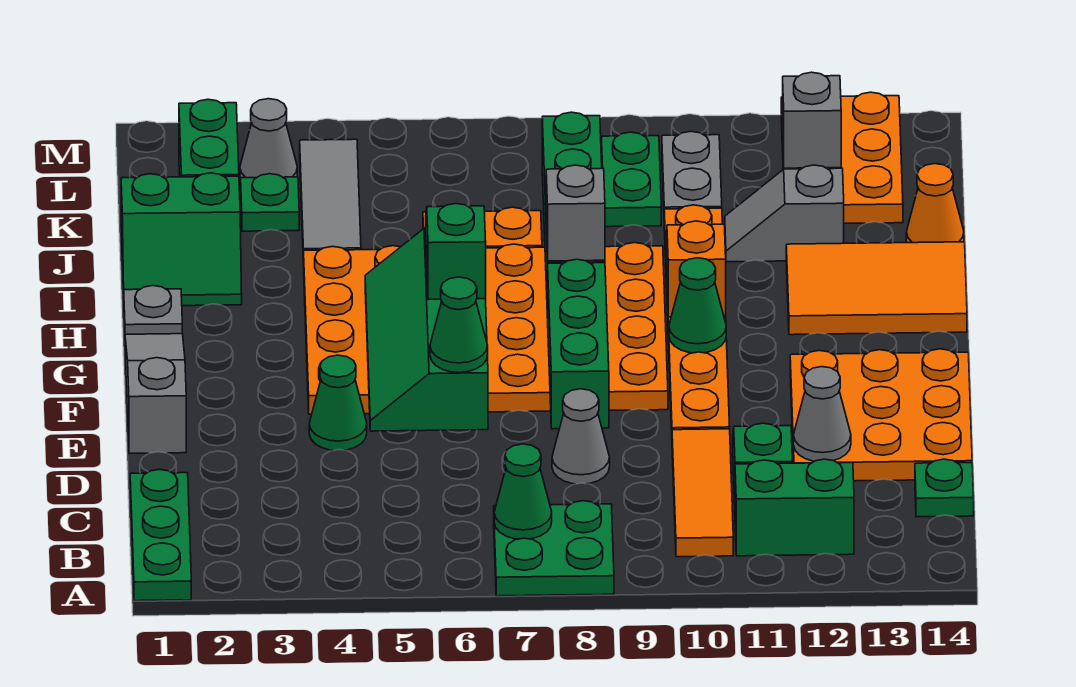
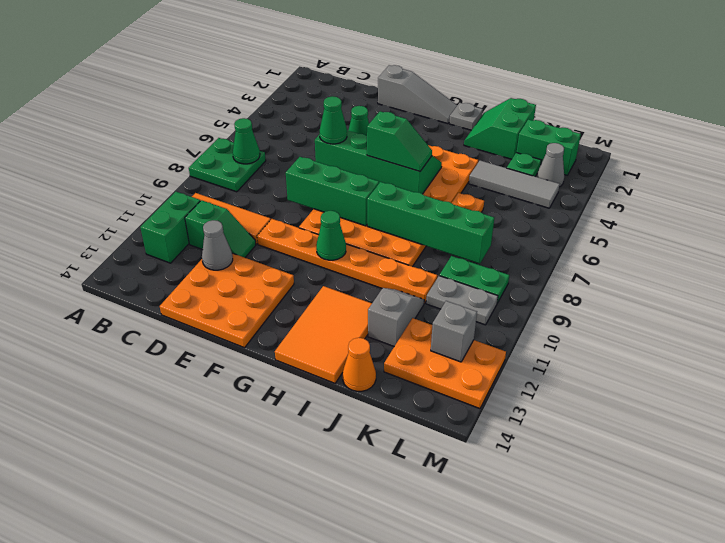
green plate A1:C1 level 1 -> none
green plate C14 level 1 -> none
grey cone D8 level 1 -> none
grey brick H8 level 3 -> none
orange brick H10 level 2 -> none

